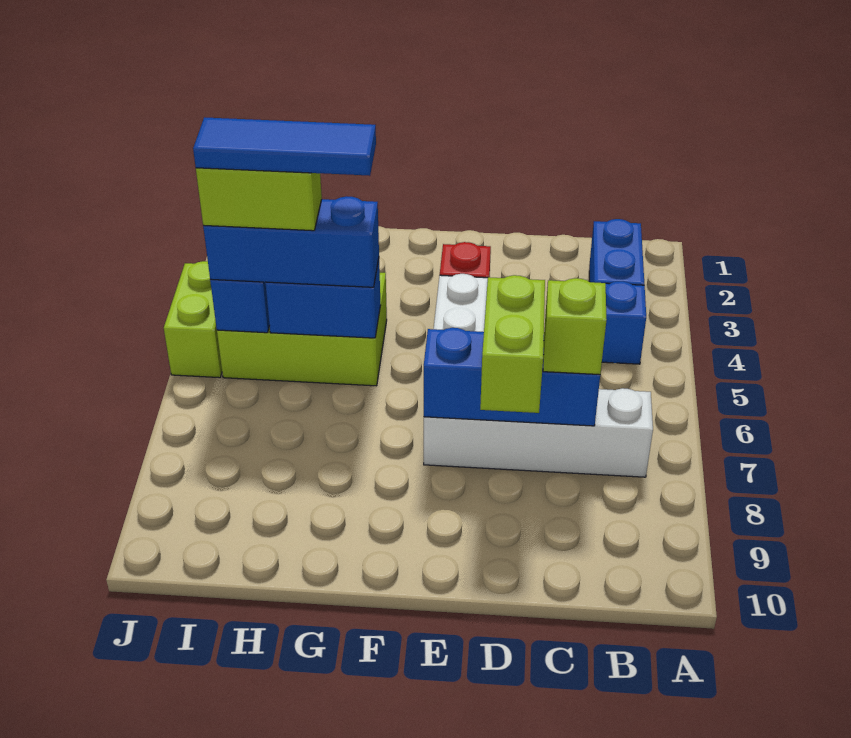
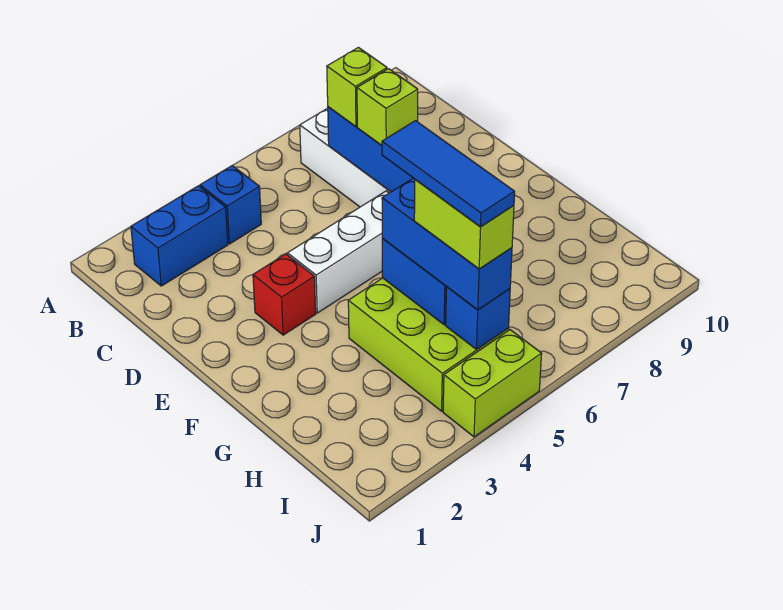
lime brick D7:D8 level 3 -> lime brick D7 level 3

